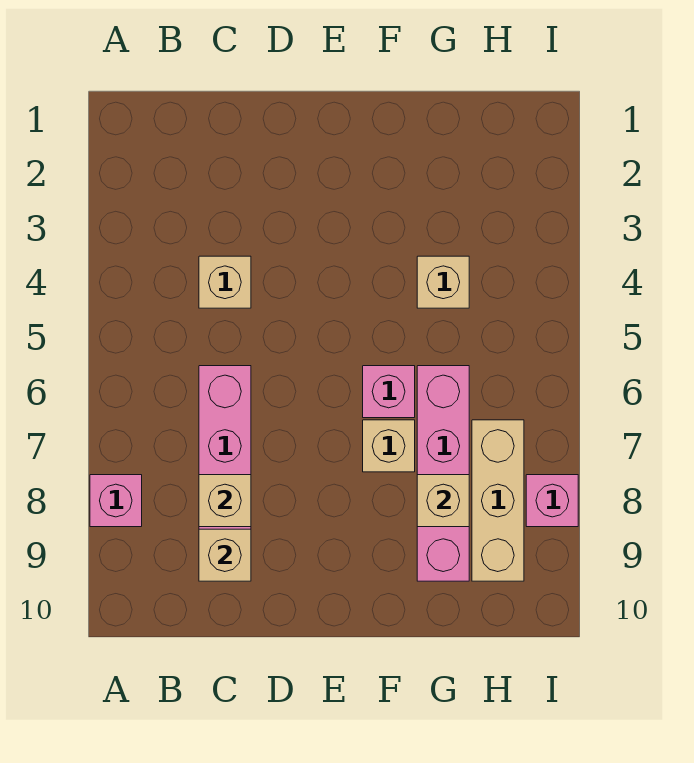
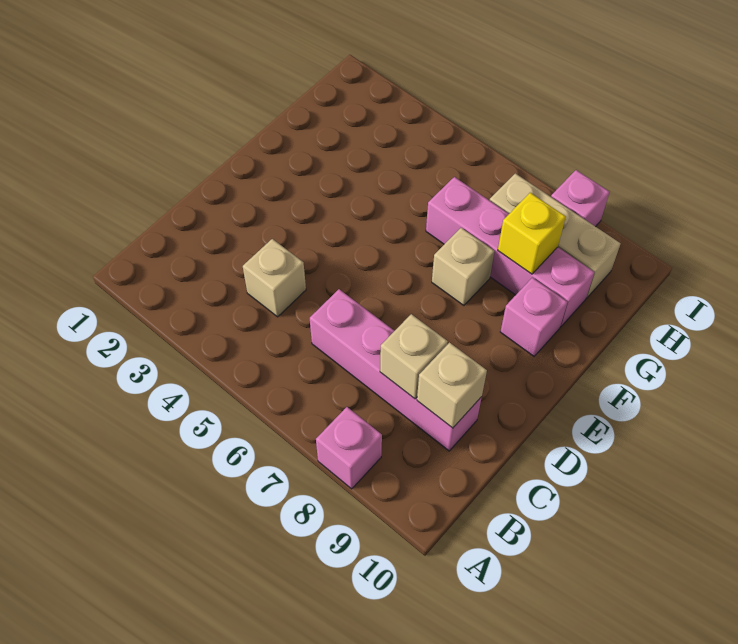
pink brick F6 level 1 -> pink brick F9 level 1
tan brick G4 level 1 -> none
tan brick G8 level 2 -> yellow brick G8 level 2

